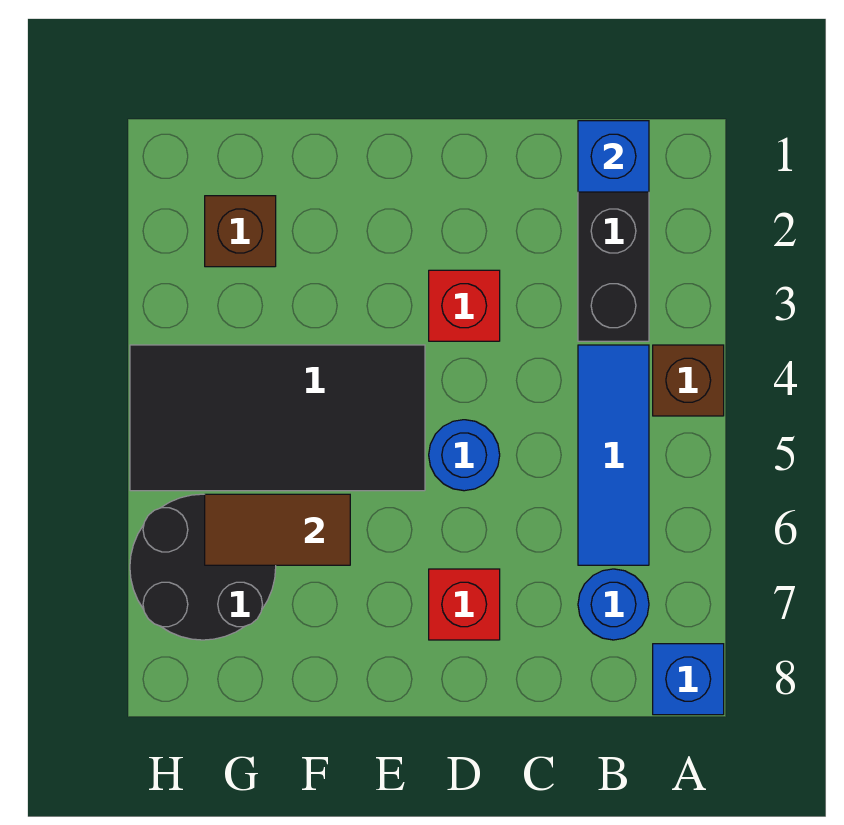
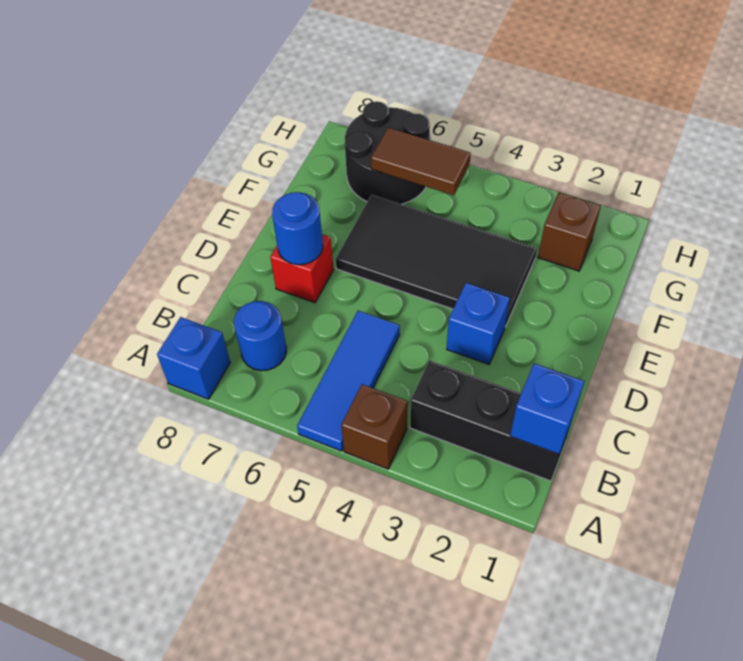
blue tile B4:B6 level 1 -> blue tile A5:C5 level 1
red brick D3 level 1 -> blue brick D3 level 1
blue round brick D5 level 1 -> blue round brick D7 level 2
black tile E4:H5 level 1 -> black tile E3:F6 level 1
brown tile F6:G6 level 2 -> brown tile G5:G6 level 2

